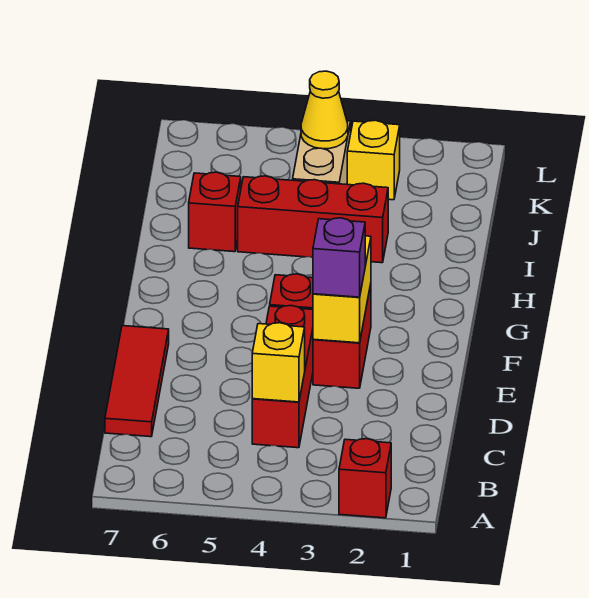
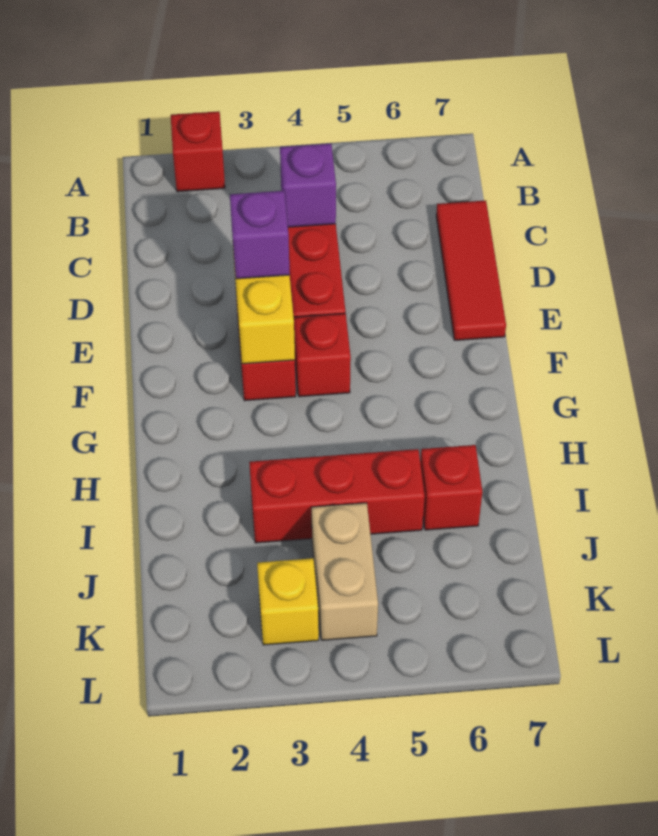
yellow brick C4 level 2 -> purple brick C4 level 2
yellow cone K4 level 2 -> none

